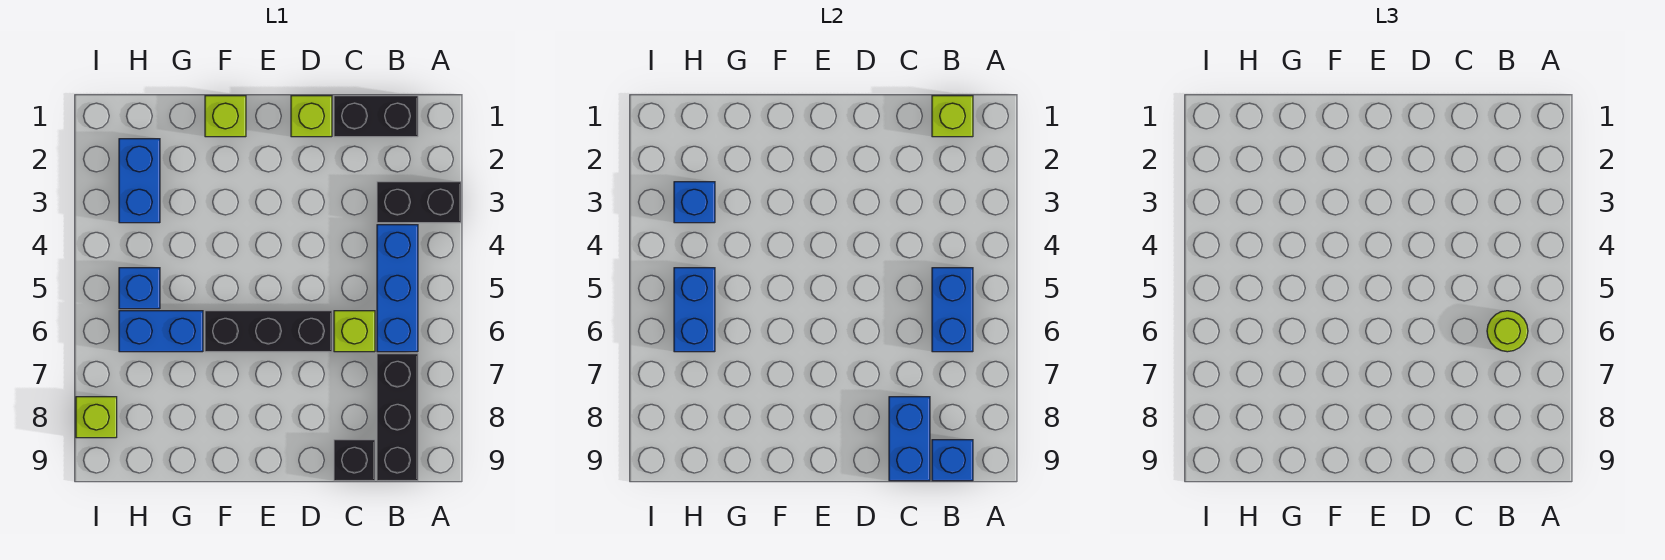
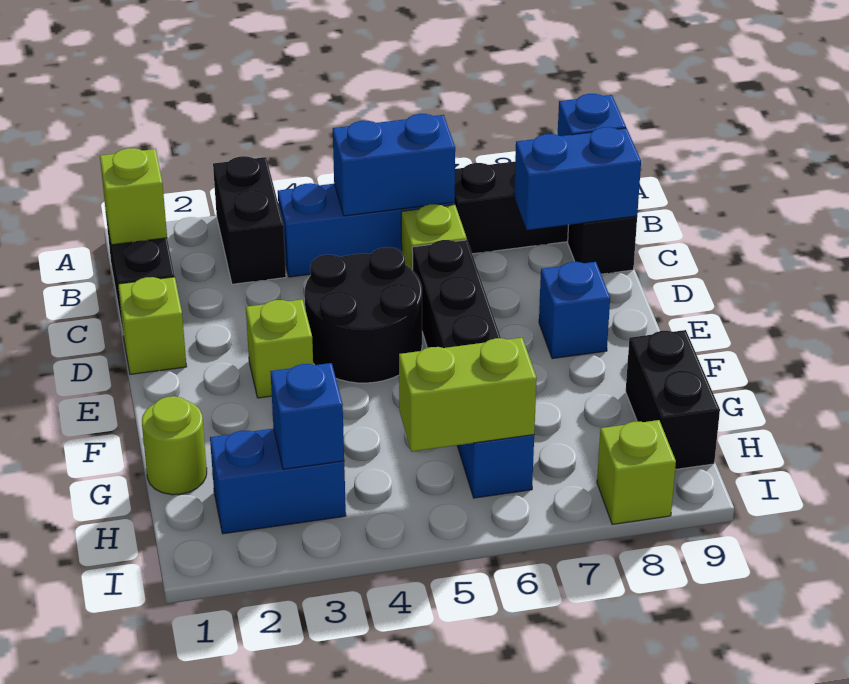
lime round brick B6 level 3 -> lime round brick G1 level 1
none -> black round brick D4:E5 level 1
lime brick F1 level 1 -> lime brick E3 level 1
none -> black brick G9:H9 level 1
blue brick H5 level 1 -> blue brick E8 level 1
blue brick H5:H6 level 2 -> lime brick H5:H6 level 2

